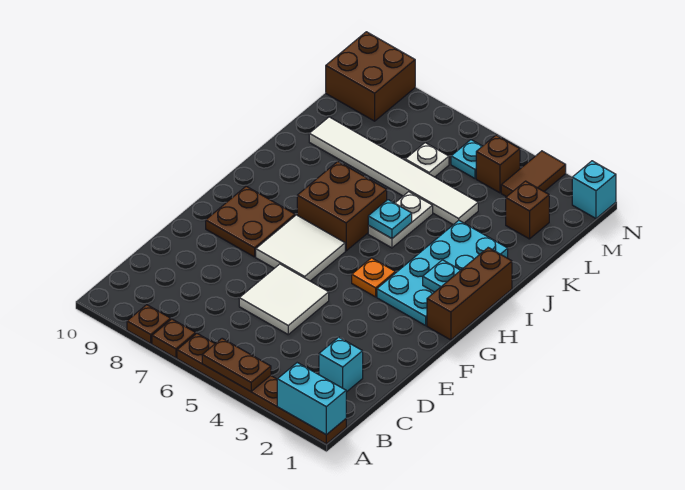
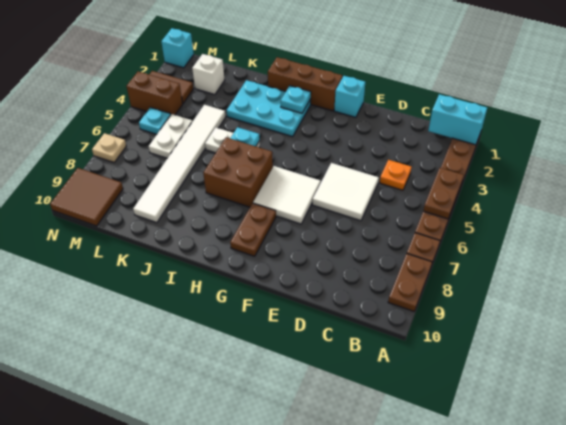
cyan brick A1:A2 level 2 -> cyan brick A1:B1 level 2
brown plate A8 level 1 -> brown plate A8:A9 level 1
cyan brick C2 level 1 -> cyan brick F1 level 1
brown plate F8:G9 level 1 -> brown plate G8:G9 level 1
cyan plate G2:J3 level 1 -> cyan plate H2:J3 level 1
orange plate G4 level 1 -> orange plate C4 level 1
brown brick L2 level 1 -> white brick L2 level 1
white plate L6 level 1 -> white plate L5:L6 level 1
brown brick M4 level 1 -> brown brick M4:N4 level 1
brown brick M9:N10 level 1 -> brown tile M9:N10 level 1
none -> tan plate N7 level 1

